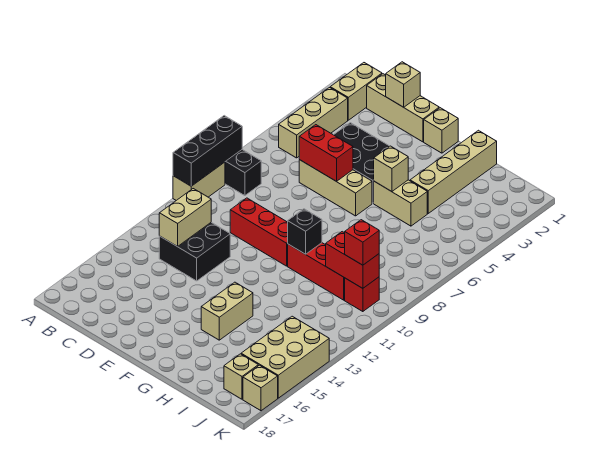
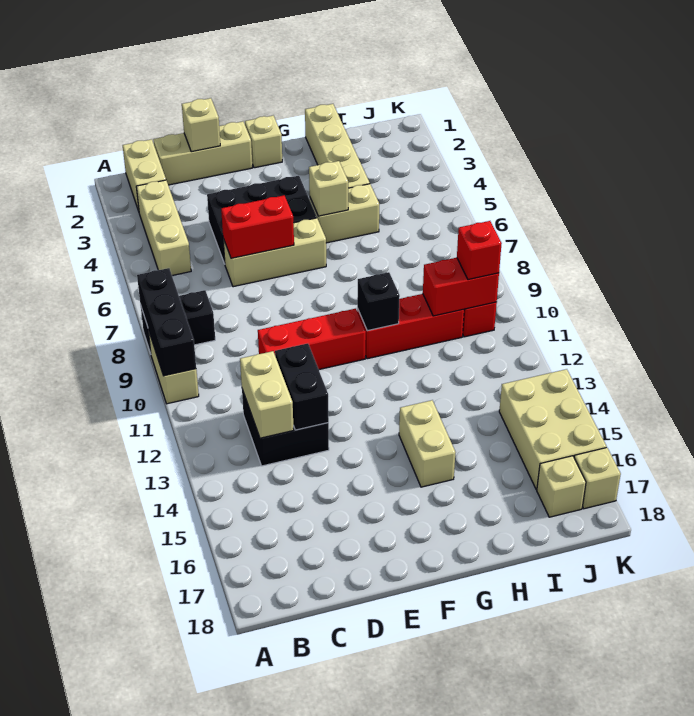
none -> black brick D12:D13 level 2

